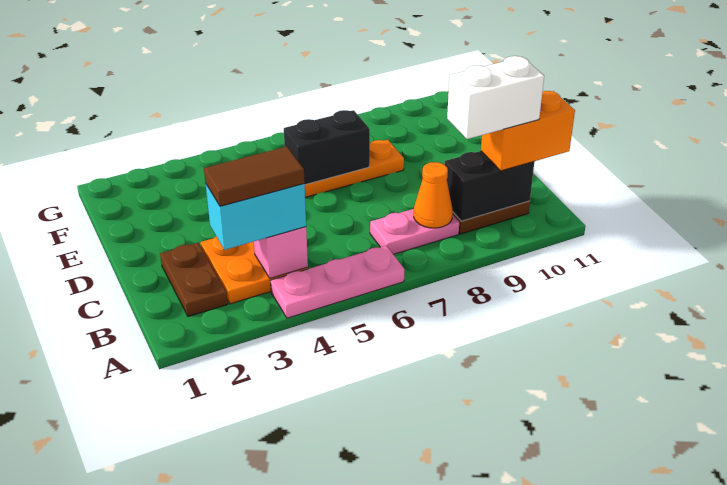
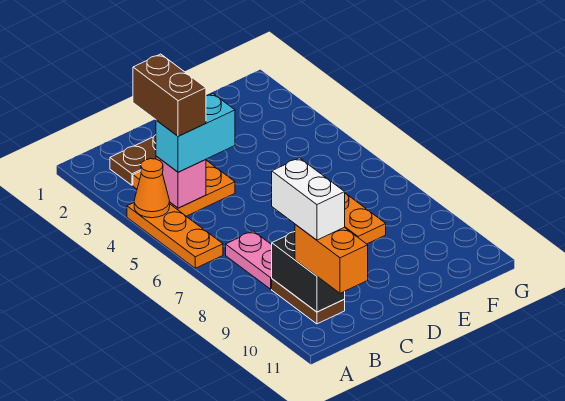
pink plate A4:A6 level 1 -> orange plate A4:A6 level 1
cyan brick B3:B4 level 3 -> cyan brick B4:C4 level 3
brown tile B3:B4 level 4 -> brown brick B3:B4 level 4
orange cone B8 level 2 -> orange cone A4 level 2
black brick E6:E7 level 2 -> none

